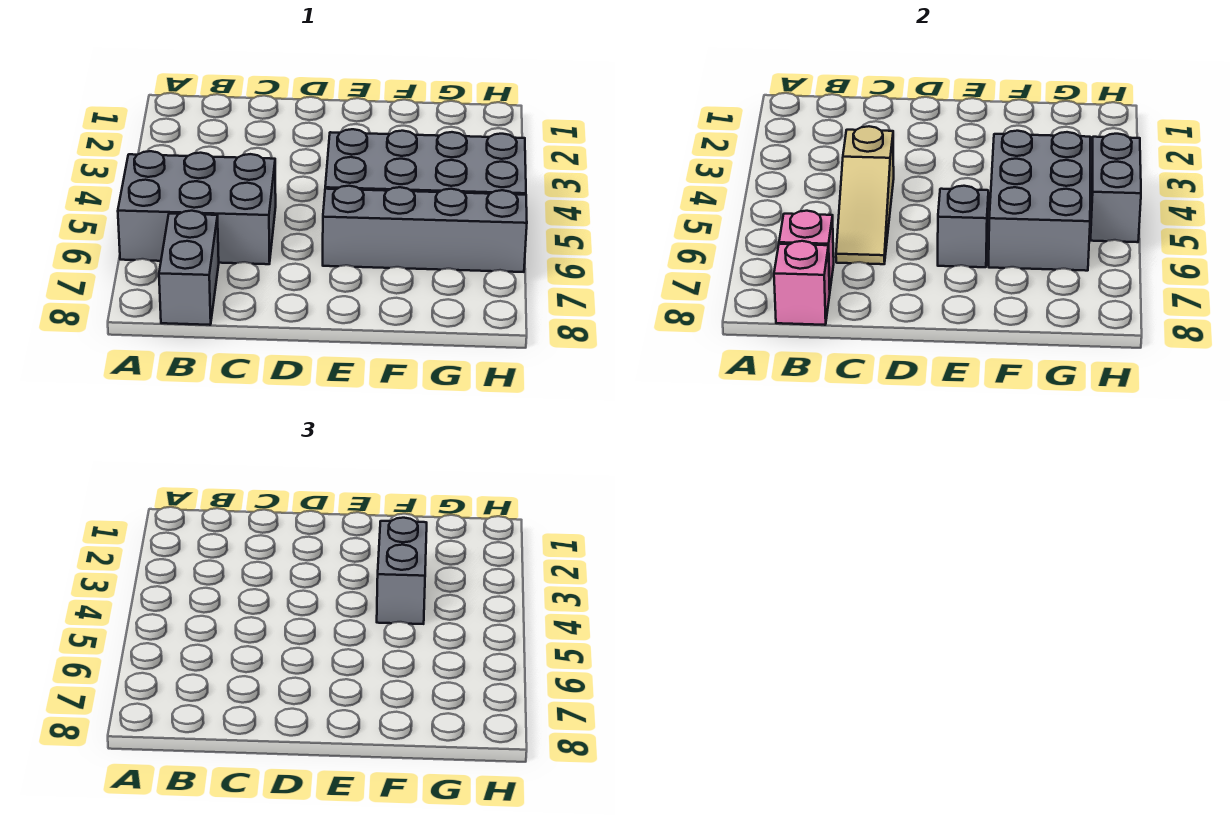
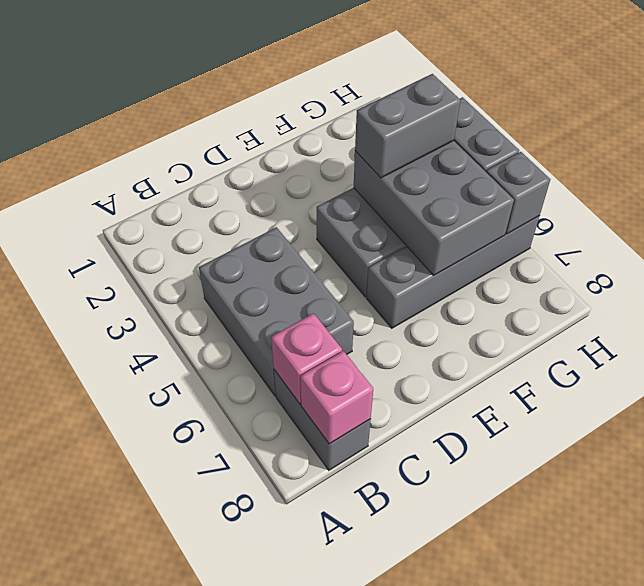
grey brick A5:C6 level 1 -> grey brick B4:C6 level 1
tan slope C4:C6 level 2 top 4 -> none
grey brick E6 level 2 -> grey brick H6 level 2
grey brick F3:F4 level 3 -> grey brick F4:G4 level 3

